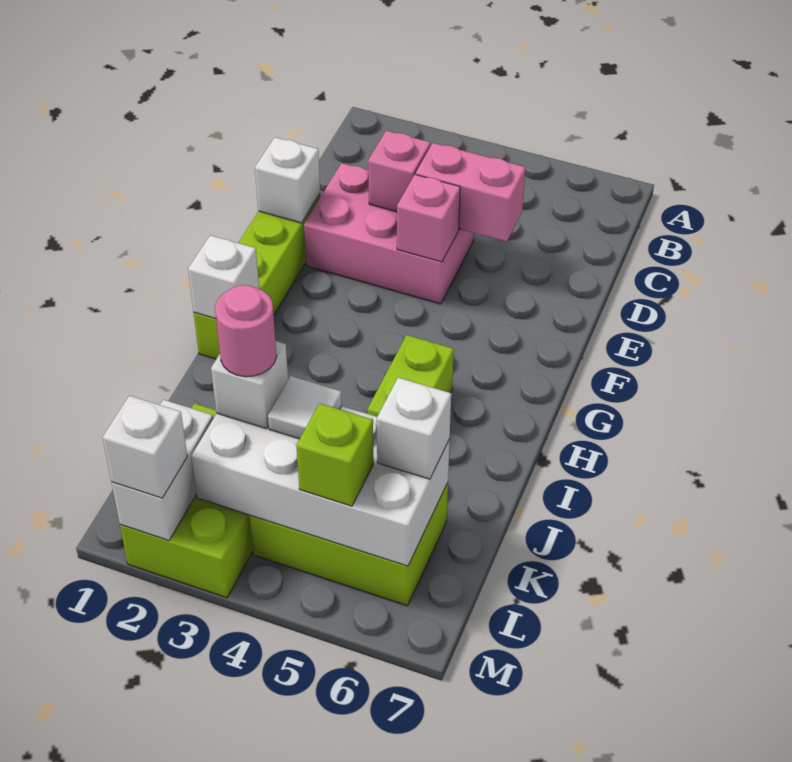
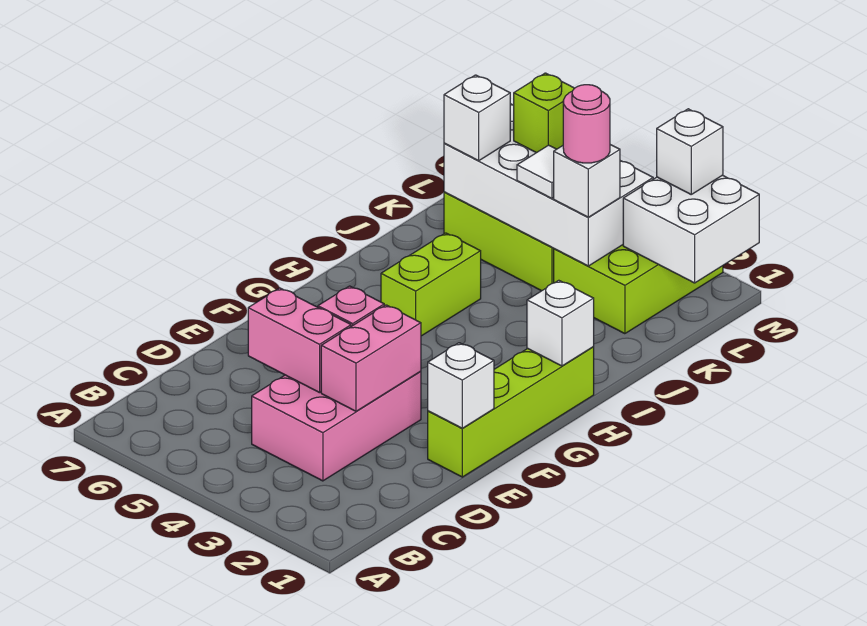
pink brick D2:E4 level 1 -> pink brick C3:E4 level 1
pink brick D3 level 2 -> pink brick D3:E3 level 2
white brick L2:M2 level 2 -> white brick L1:M2 level 2

